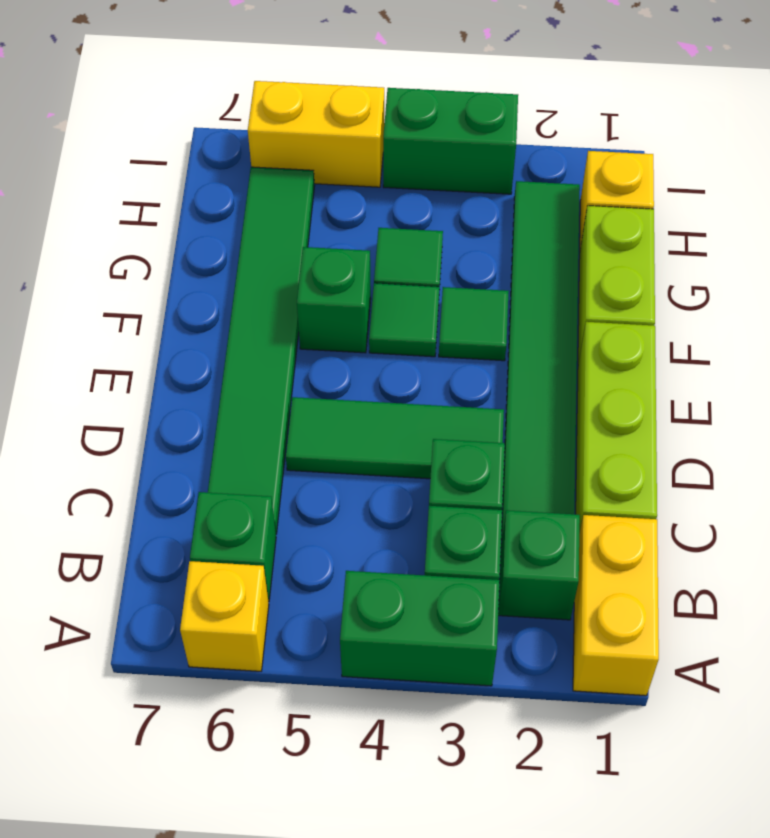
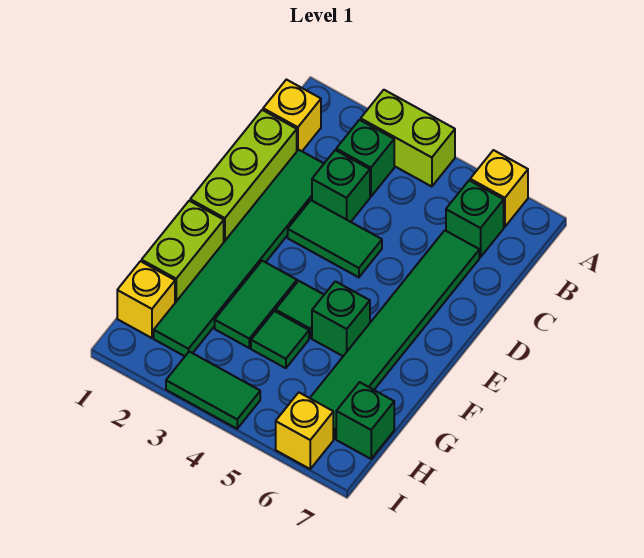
yellow brick A1:B1 level 1 -> yellow brick B1 level 1
green brick A3:A4 level 1 -> lime brick A3:A4 level 1
green brick B2 level 1 -> green brick H7 level 1
green tile D3:D5 level 1 -> green tile D3:D4 level 1
green tile F3 level 1 -> green tile F3:G3 level 1
green brick I3:I4 level 1 -> green tile I3:I4 level 1
yellow brick I5:I6 level 1 -> yellow brick I6 level 1

